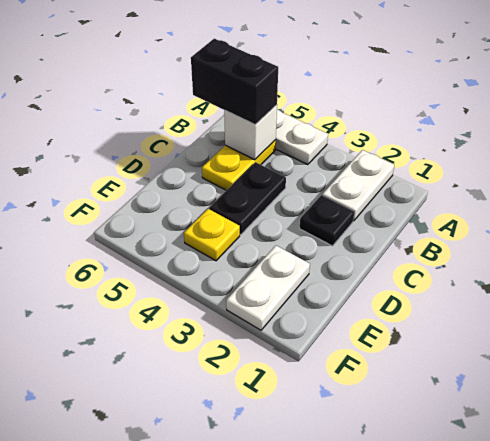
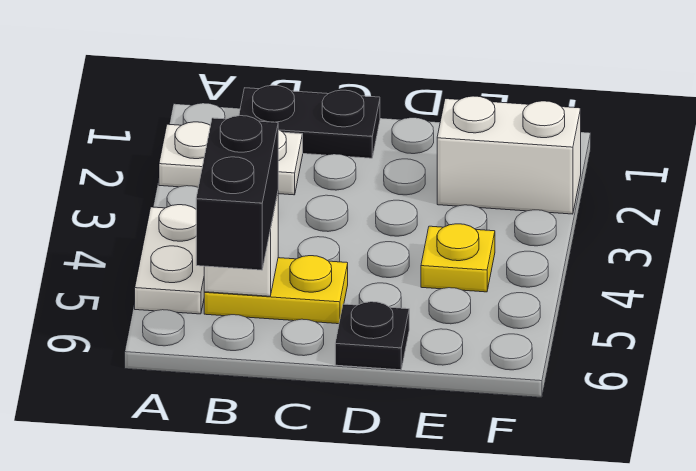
black plate C2 level 1 -> black plate D6 level 1
black plate C4:D4 level 1 -> black plate B1:C1 level 1
white plate E2:F2 level 1 -> white brick E2:F2 level 1

